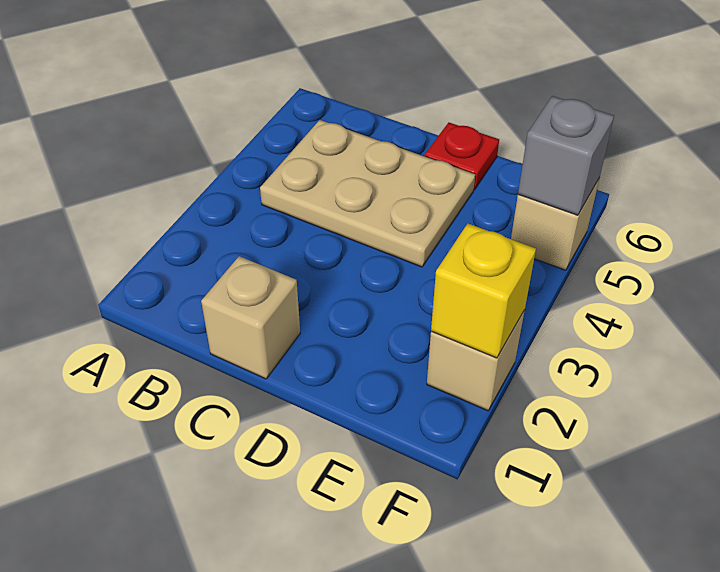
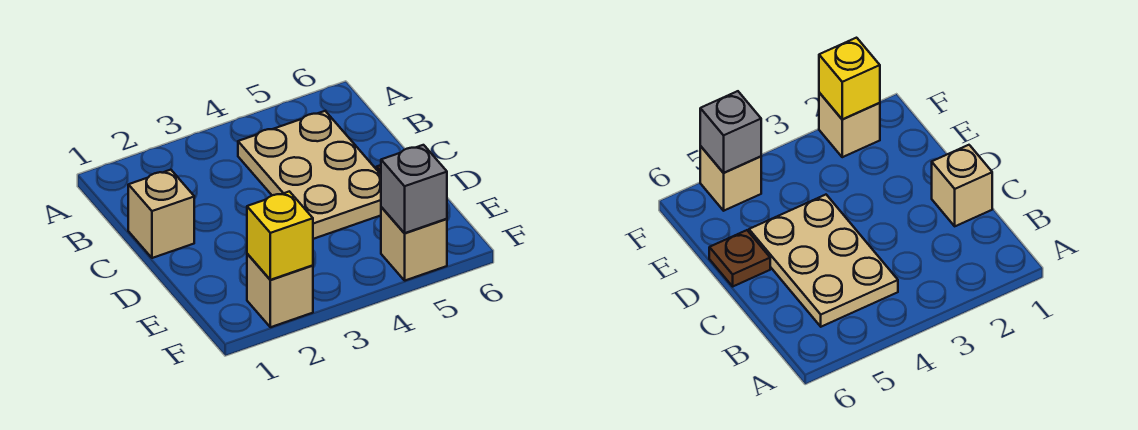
red plate D6 level 1 -> brown plate D6 level 1

